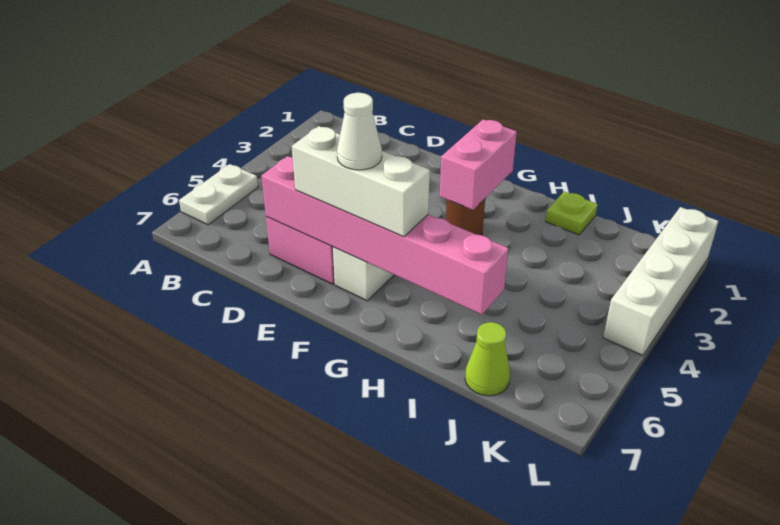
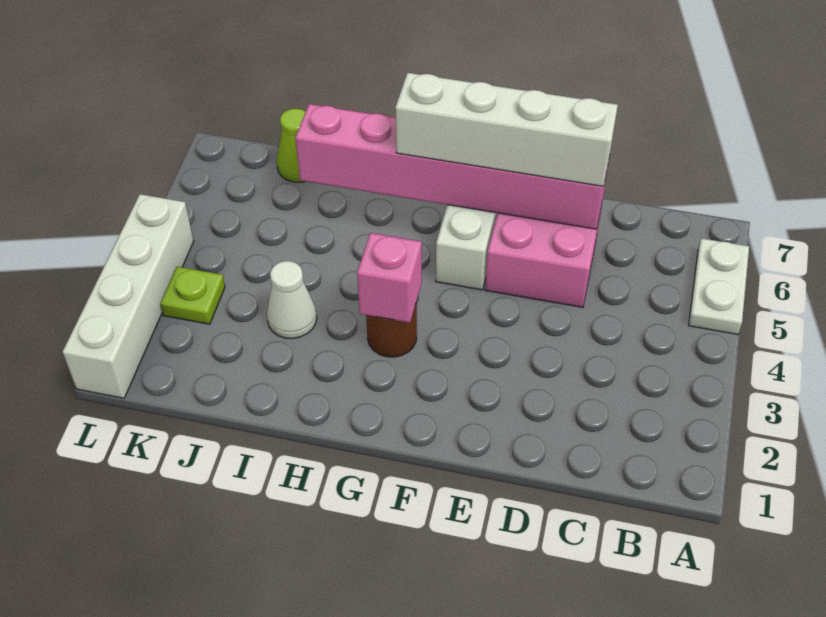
white brick E6:G6 level 3 -> white brick D6:G6 level 3
white cone F6 level 4 -> white cone I3 level 1
pink brick G2:G3 level 2 -> pink brick G3 level 2
lime plate I1 level 1 -> lime plate K3 level 1

